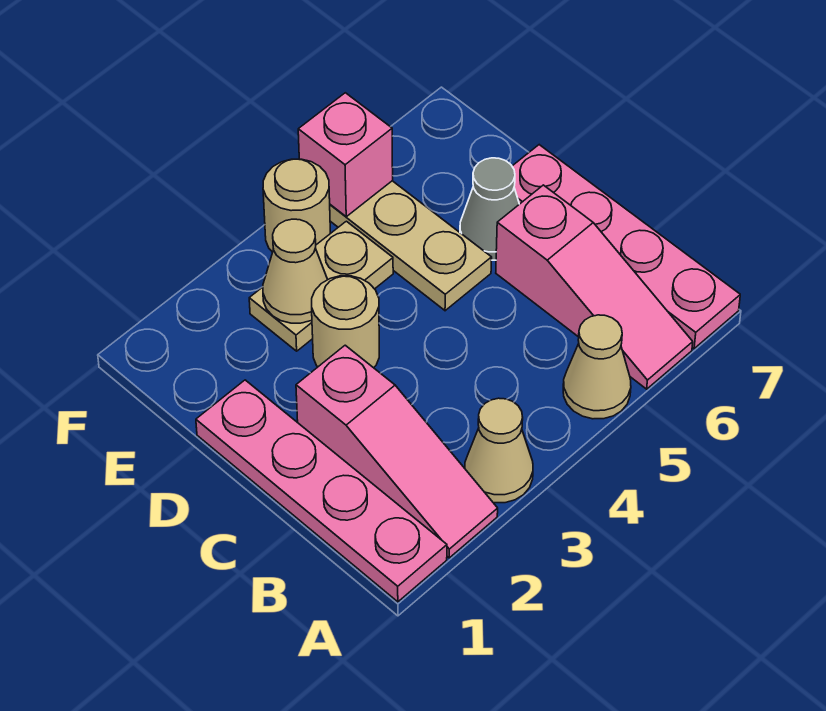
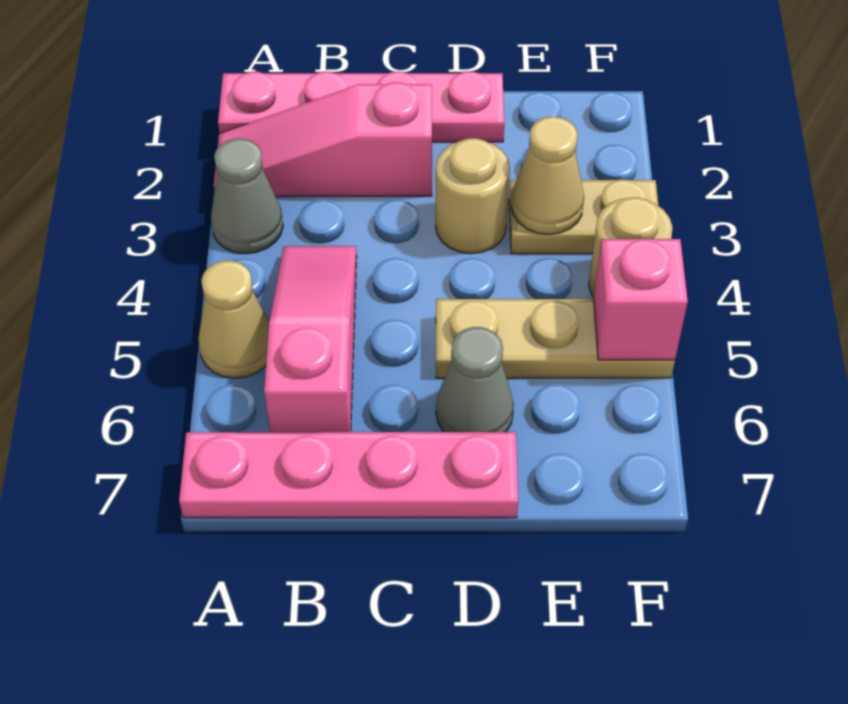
tan cone A3 level 1 -> grey cone A3 level 1
pink slope A6:C6 level 1 top C -> pink slope B4:B6 level 1 top 6
tan plate E3:E4 level 1 -> tan plate E3:F3 level 1

